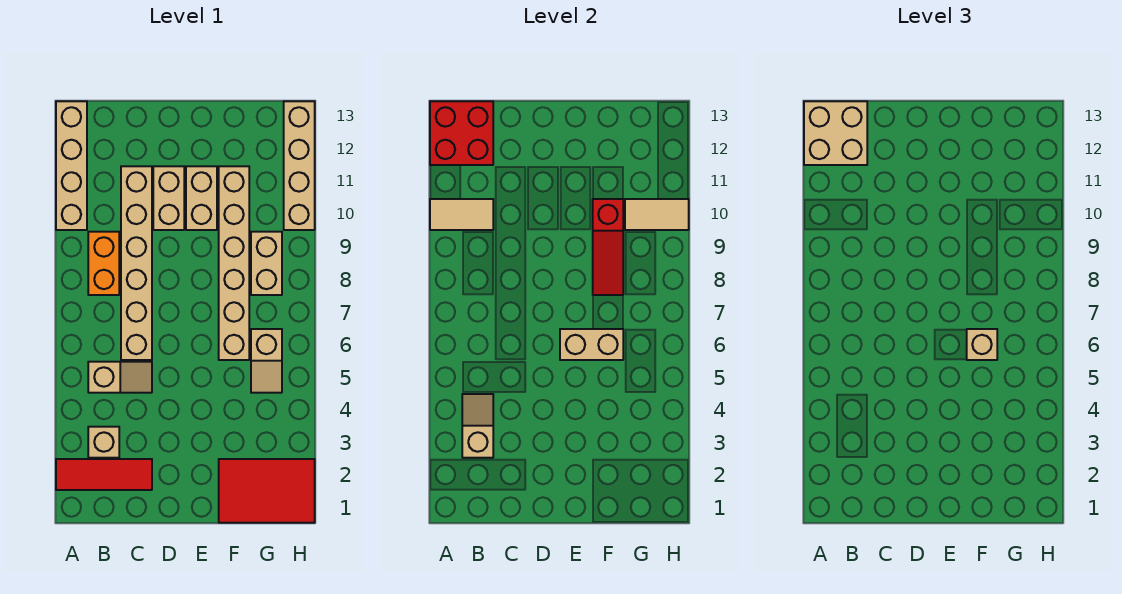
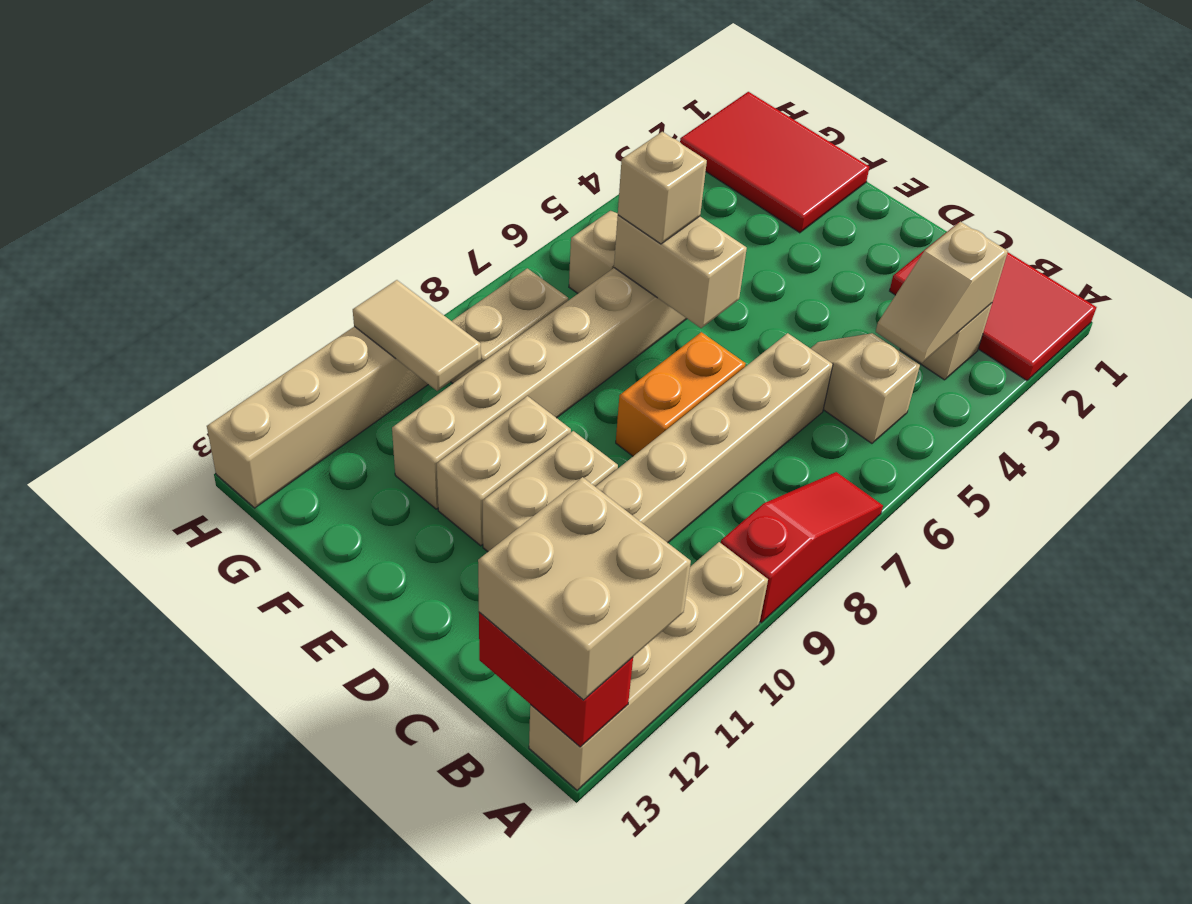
red tile A2:C2 level 1 -> red tile A1:C2 level 1
tan tile A10:B10 level 2 -> none
red brick A12:B13 level 2 -> red brick A13:B13 level 2
orange brick B8:B9 level 1 -> orange brick D7:D8 level 1
red slope F8:F10 level 2 top 10 -> red slope A7:A9 level 1 top 9

